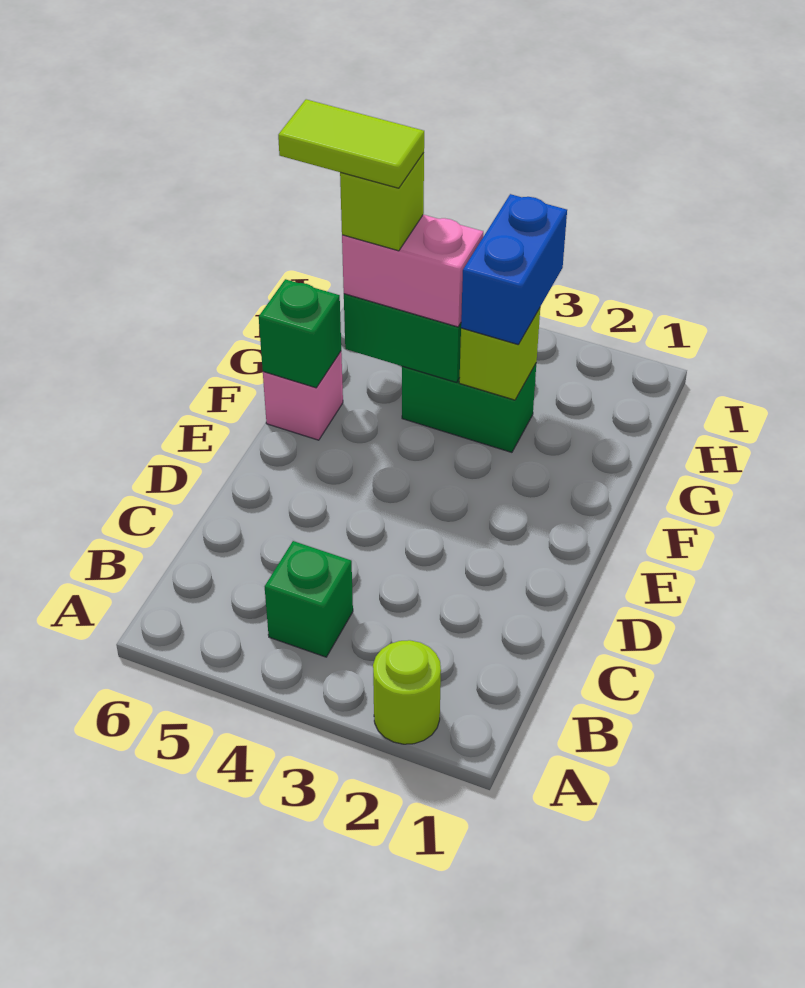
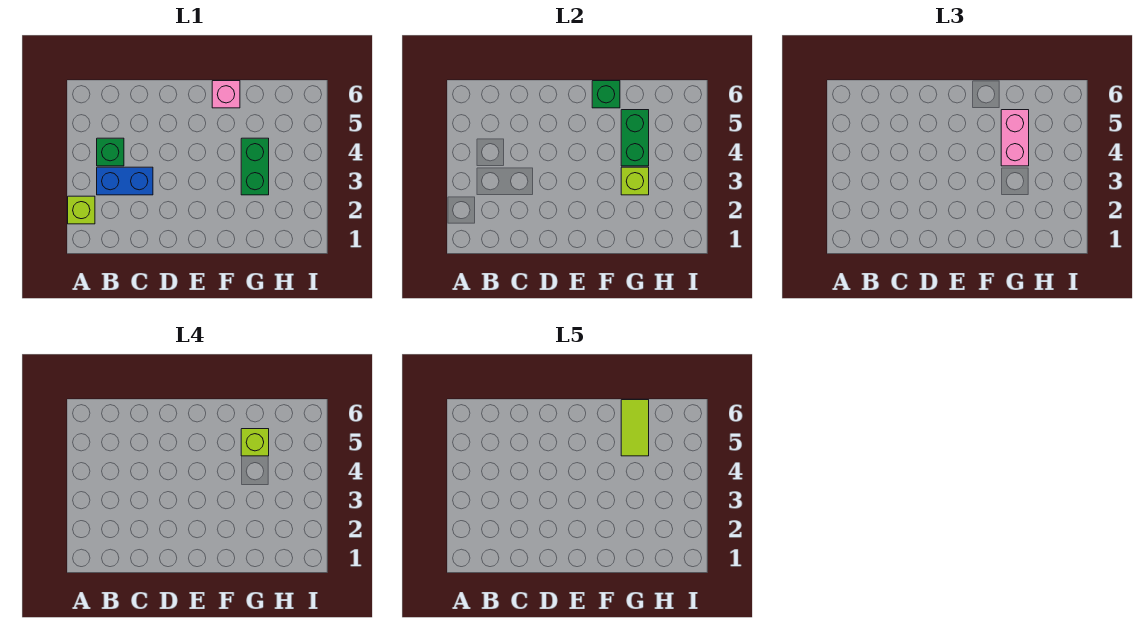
lime round brick A2 level 1 -> lime brick A2 level 1
blue brick G3:H3 level 3 -> blue brick B3:C3 level 1

